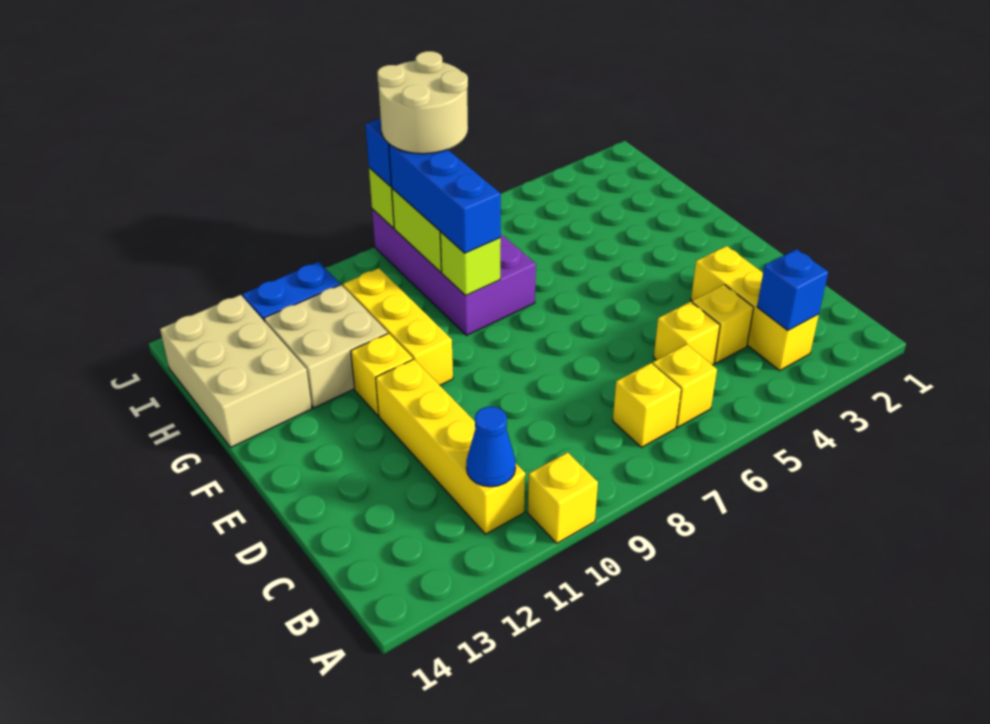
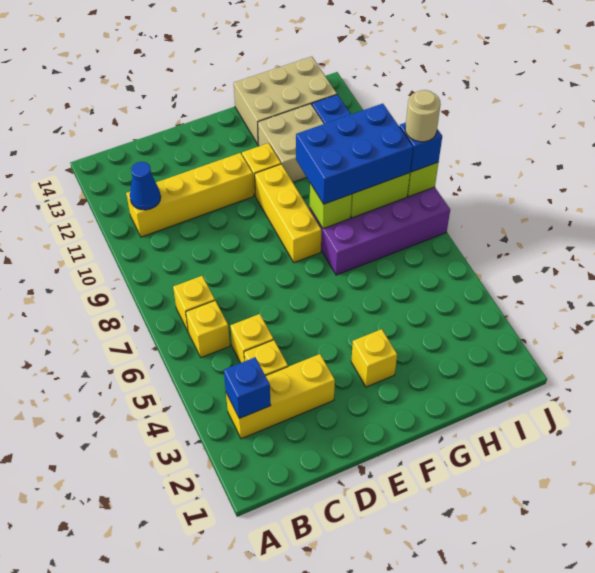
yellow brick A10 level 1 -> yellow brick F3 level 1
yellow brick F10:H10 level 1 -> yellow brick F8:F10 level 1
blue brick G8:I8 level 3 -> blue brick G8:I9 level 3
tan round brick I7:J8 level 4 -> tan round brick J8 level 4

